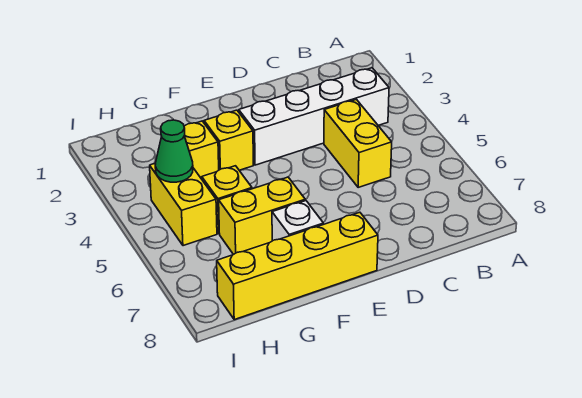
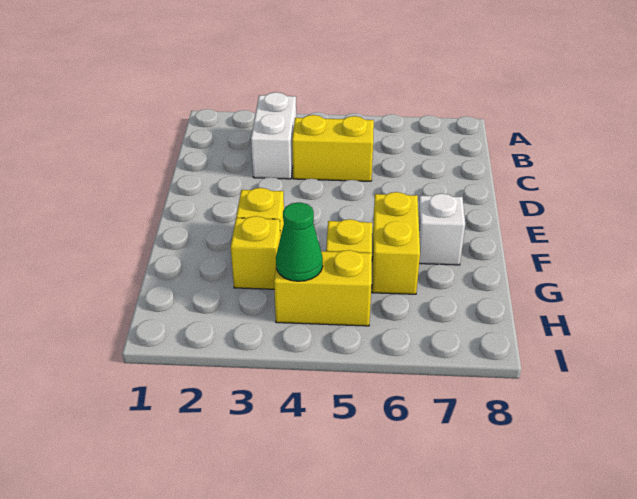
white brick B3:E3 level 1 -> white brick B3:C3 level 1
yellow brick E8:H8 level 1 -> none

